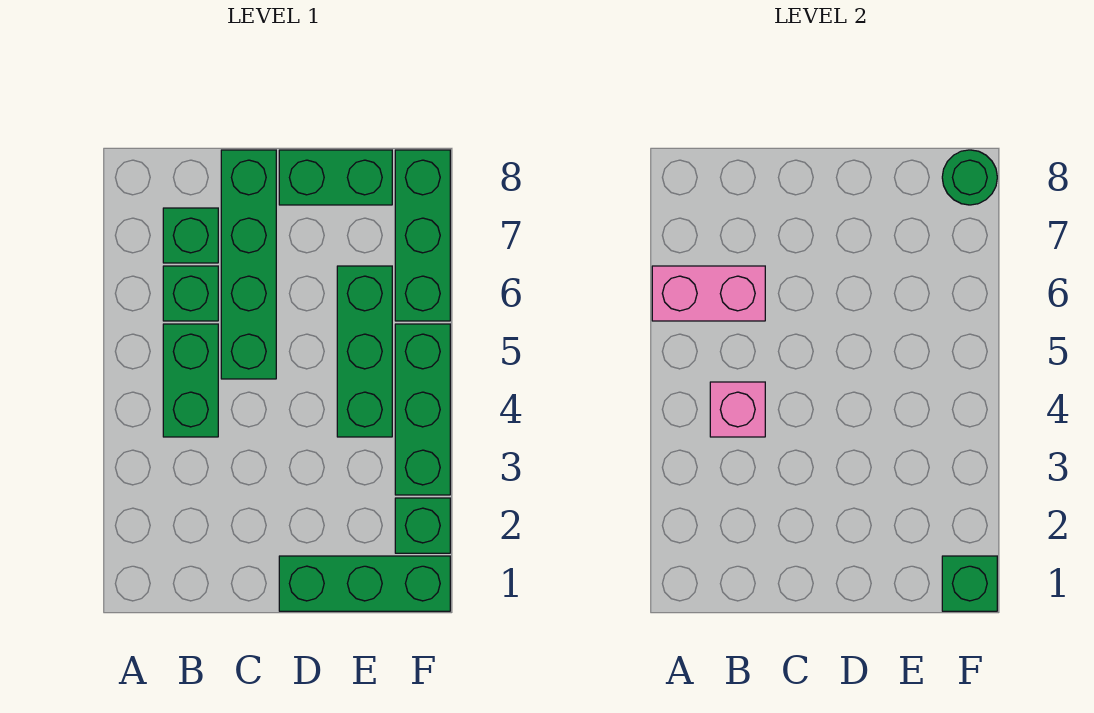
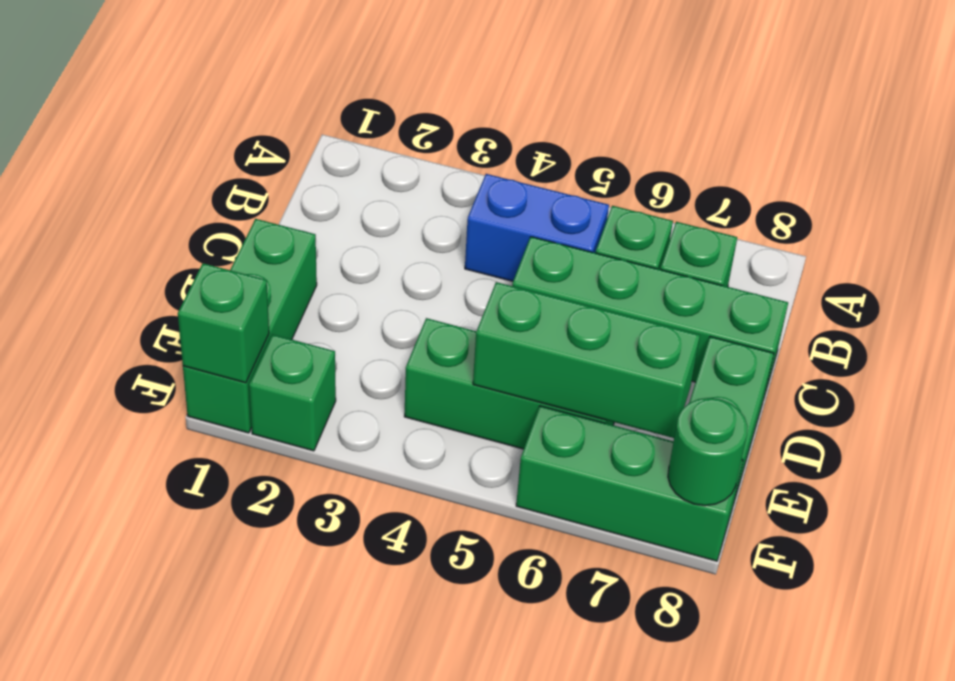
pink brick A6:B6 level 2 -> none
green brick B4:B5 level 1 -> blue brick B4:B5 level 1
pink brick B4 level 2 -> none
green brick F3:F5 level 1 -> green brick E5:E7 level 2

